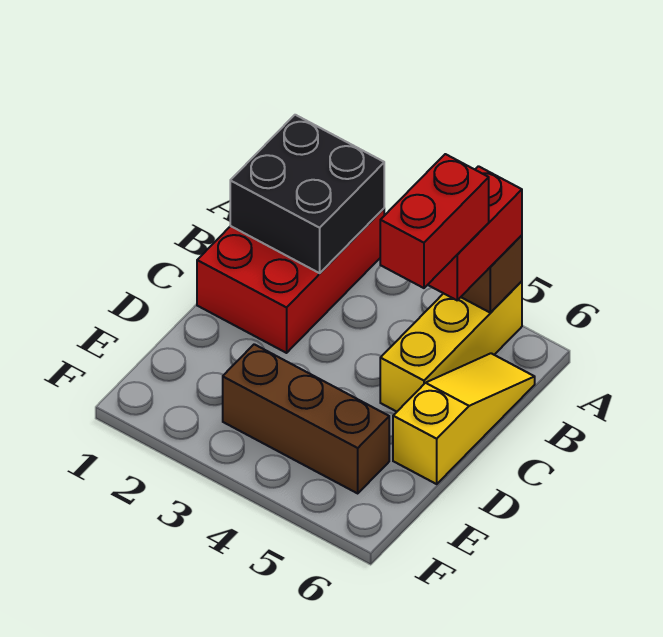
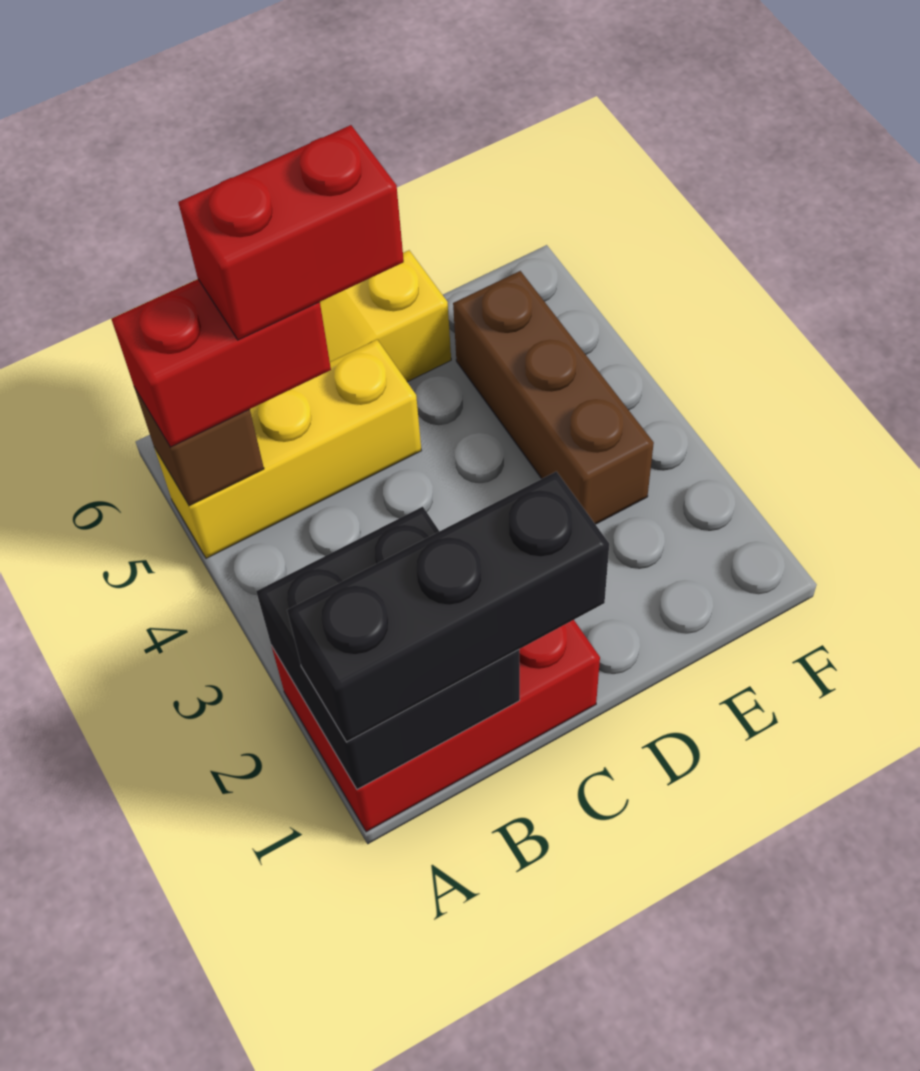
none -> black brick A1:C1 level 3

